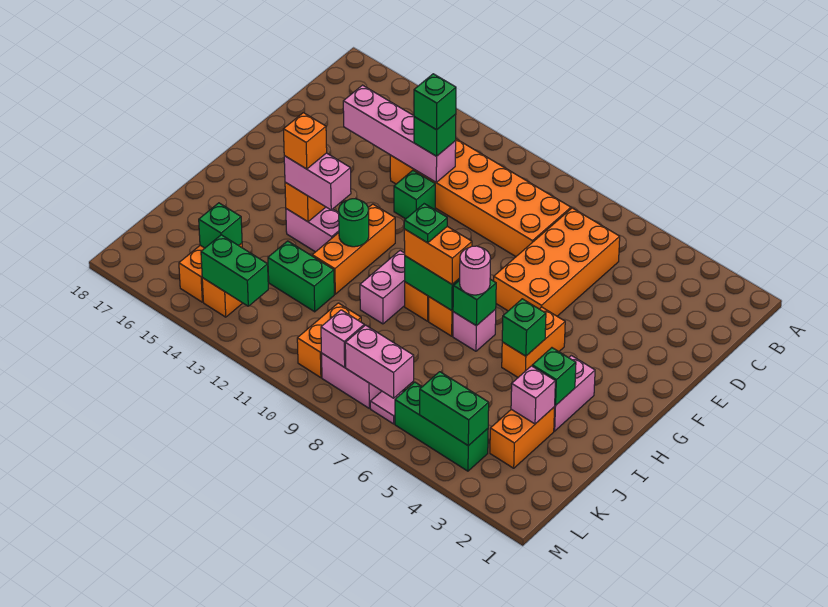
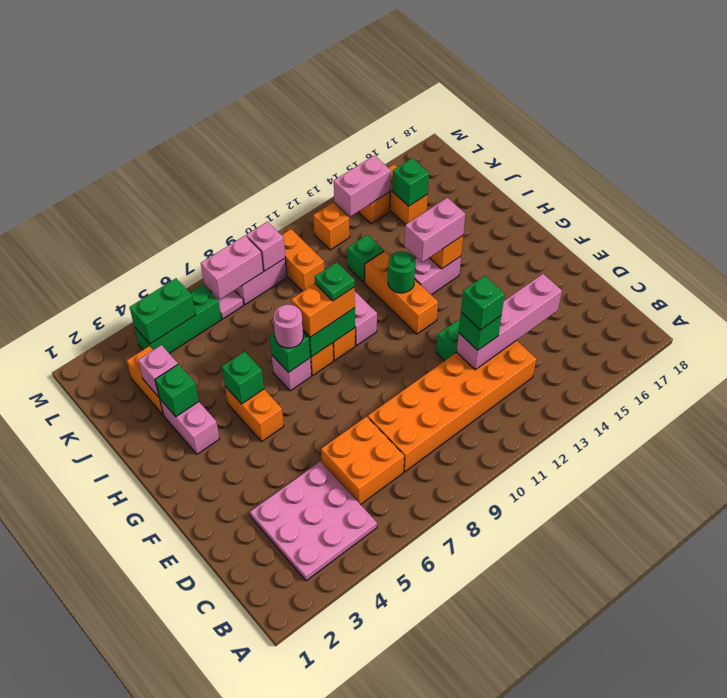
none -> pink plate B3:D5 level 1
orange brick C6:F7 level 1 -> orange brick C6:D7 level 1
orange brick H14 level 4 -> orange brick L12 level 1
green brick J12:J13 level 1 -> green brick J12 level 1
green brick L13:L14 level 2 -> pink brick L13:L14 level 2

